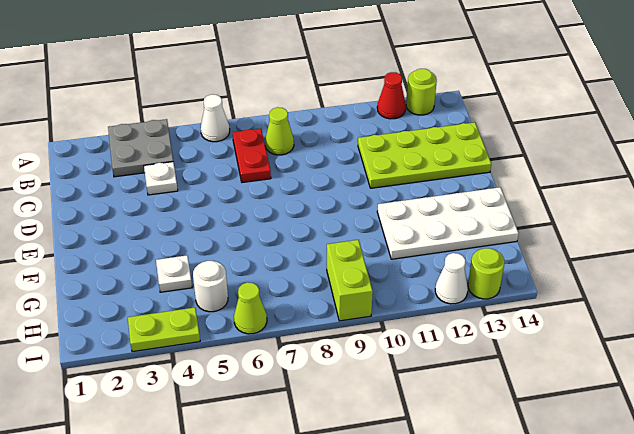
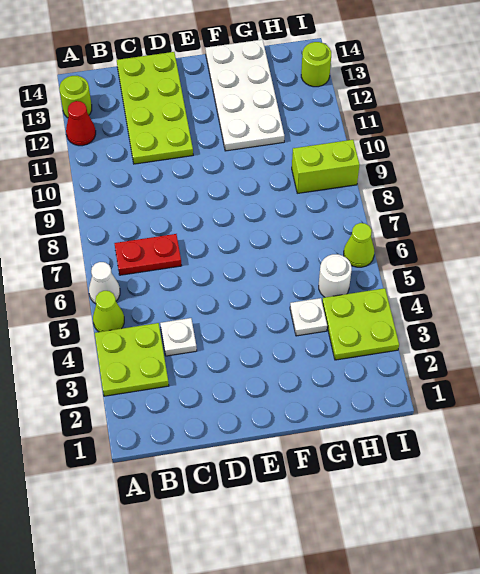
grey plate A3:B4 level 1 -> lime plate A3:B4 level 1
lime cone B8 level 1 -> lime cone A5 level 1
lime plate I3:I4 level 1 -> lime plate H3:I4 level 1
white cone I12 level 1 -> none

